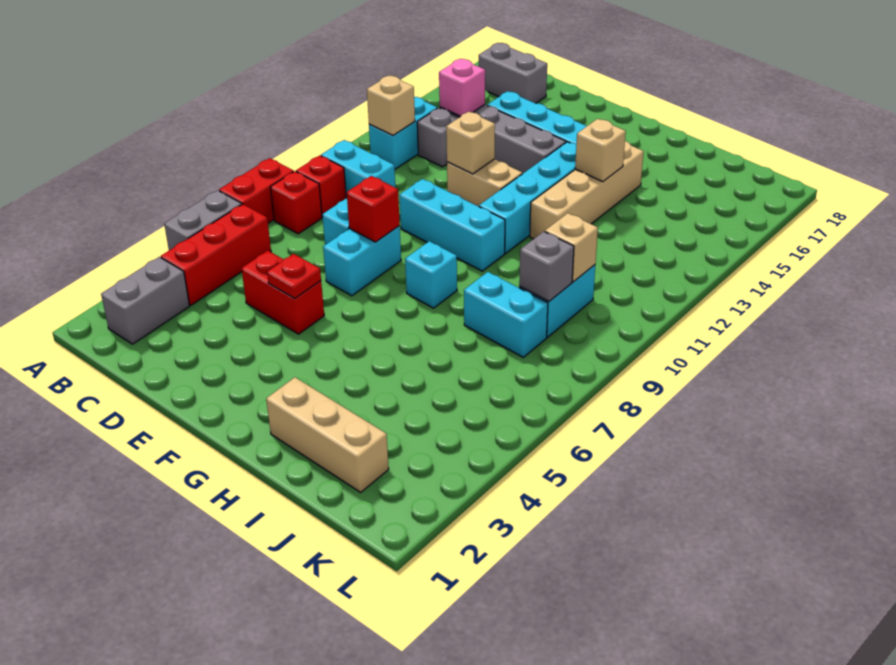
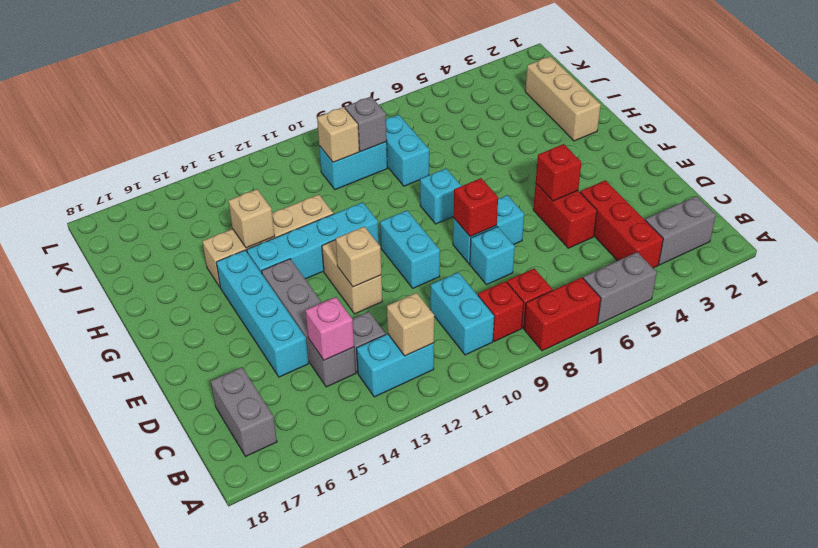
red brick B4:B6 level 1 -> red brick B4:D4 level 1
red plate E5 level 2 -> red brick E5 level 2
cyan brick E10:G10 level 1 -> cyan brick E10:F10 level 1

